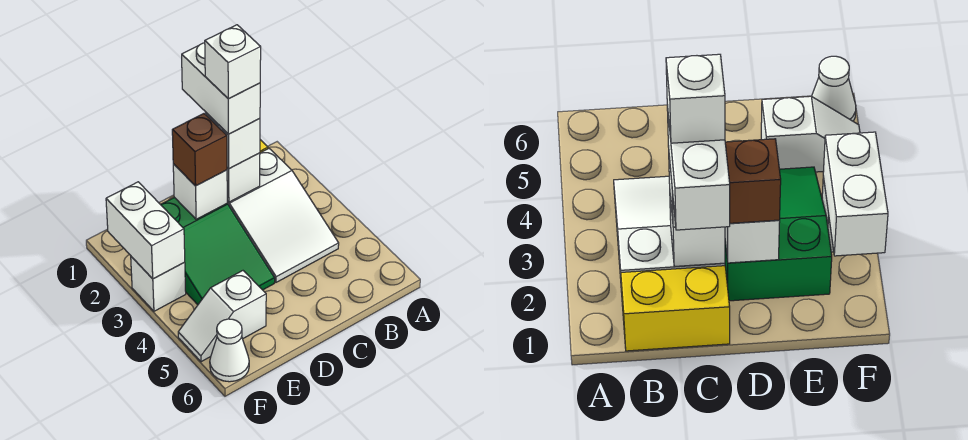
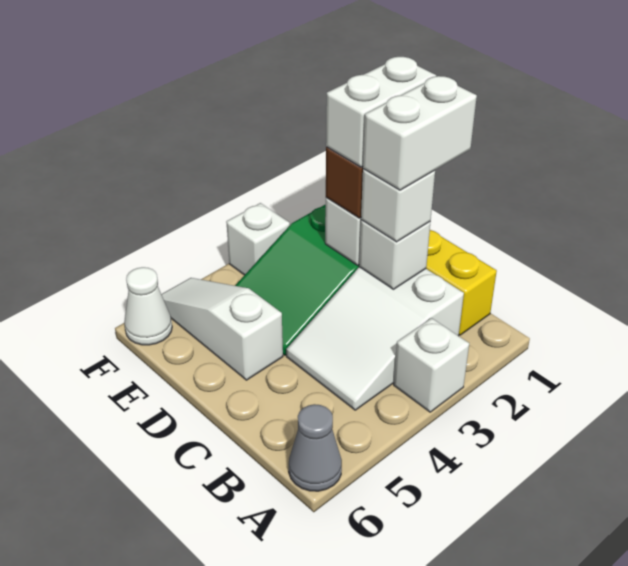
none -> grey cone A6 level 1
white brick C2 level 5 -> white brick A3 level 1
white slope E5:F5 level 1 top E -> white slope D5:F5 level 1 top D
white brick F2:F3 level 2 -> white brick D1:D2 level 4

